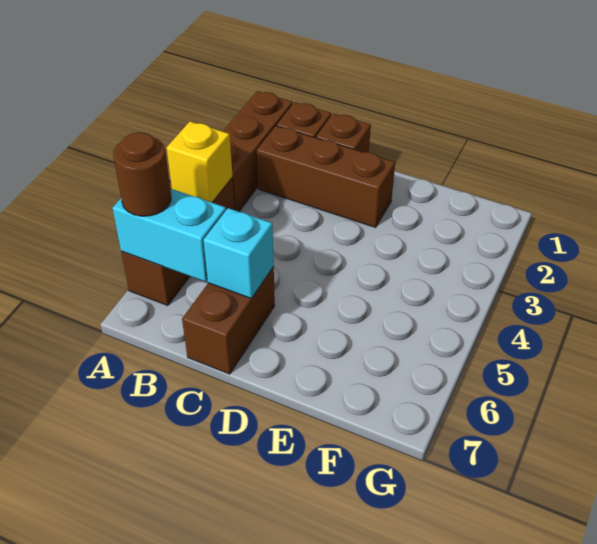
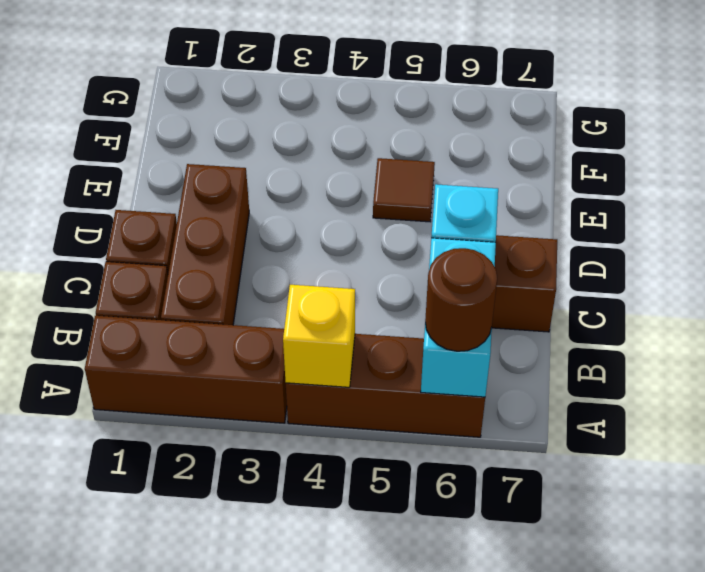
none -> brown tile E5 level 1

